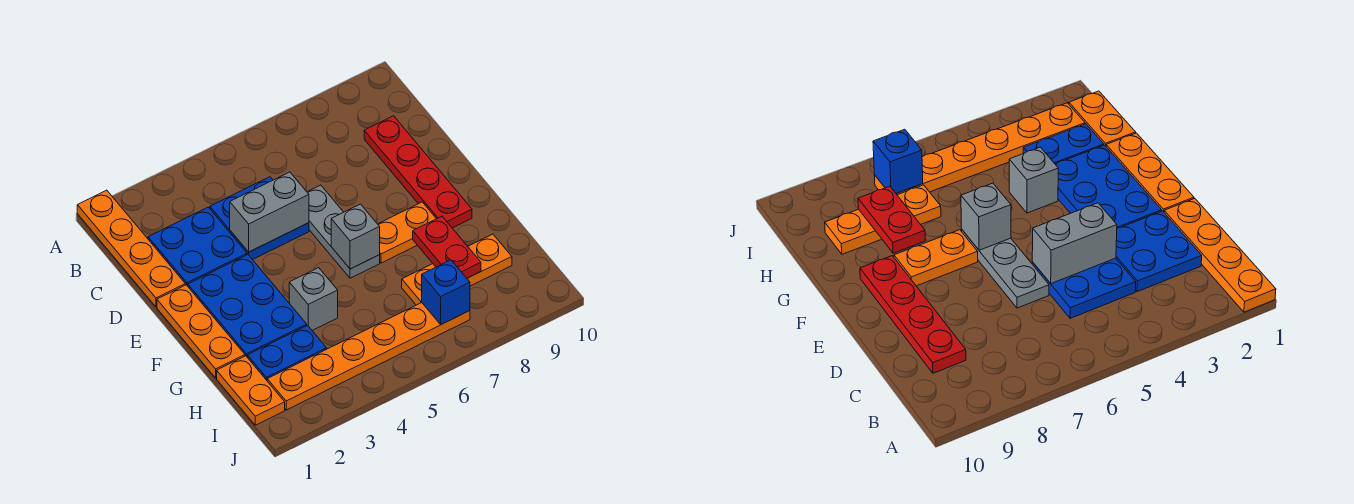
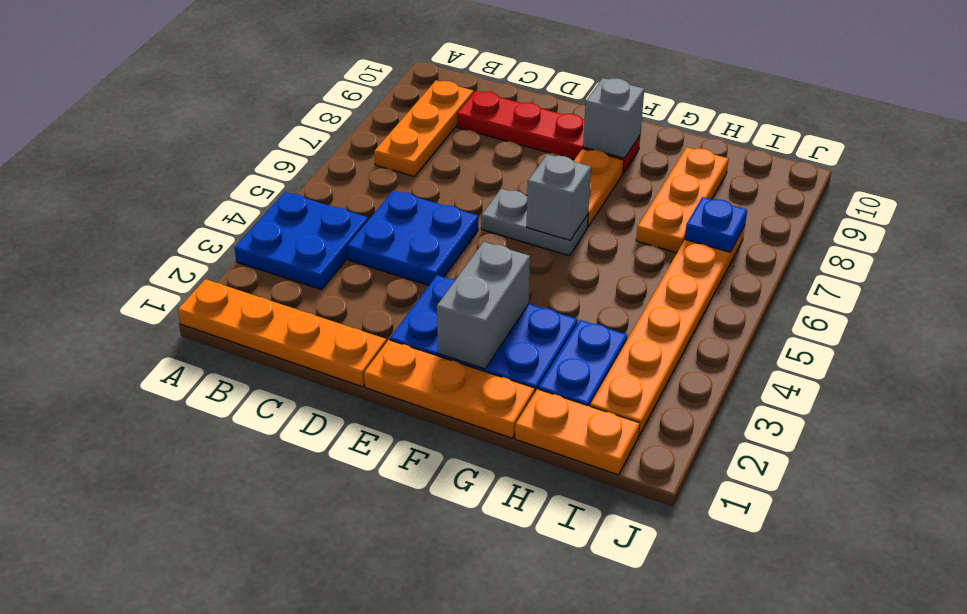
none -> orange plate B7:B9 level 1
blue plate C2:D3 level 1 -> blue plate A3:B4 level 1
grey brick D4:D5 level 2 -> grey brick F2:F3 level 2
grey plate D6:F6 level 1 -> grey plate E6:F6 level 1
grey brick G4 level 1 -> grey brick F9 level 2
red plate G8:H8 level 2 -> none
blue brick I7 level 2 -> blue plate I7 level 2

